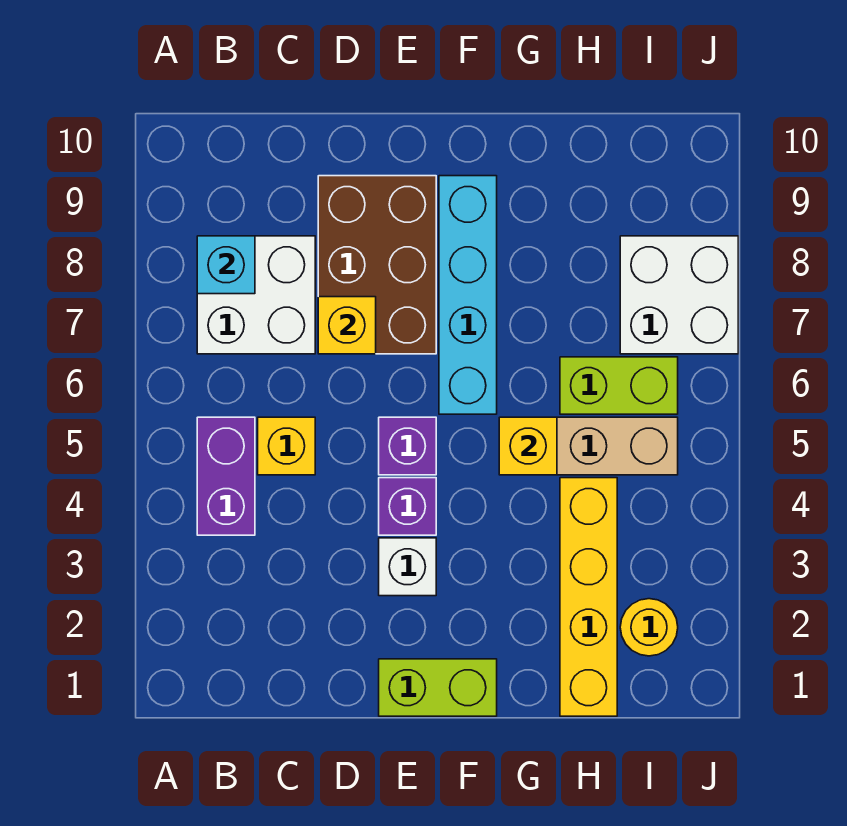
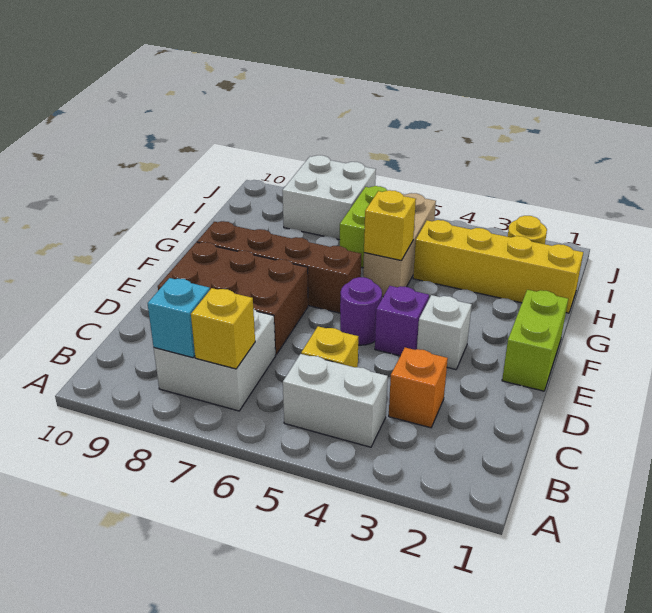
purple brick B4:B5 level 1 -> white brick B4:B5 level 1
none -> orange brick C3 level 1
yellow brick D7 level 2 -> yellow brick B7 level 2
purple brick E5 level 1 -> purple round brick E5 level 1
cyan brick F6:F9 level 1 -> brown brick F6:F9 level 1

